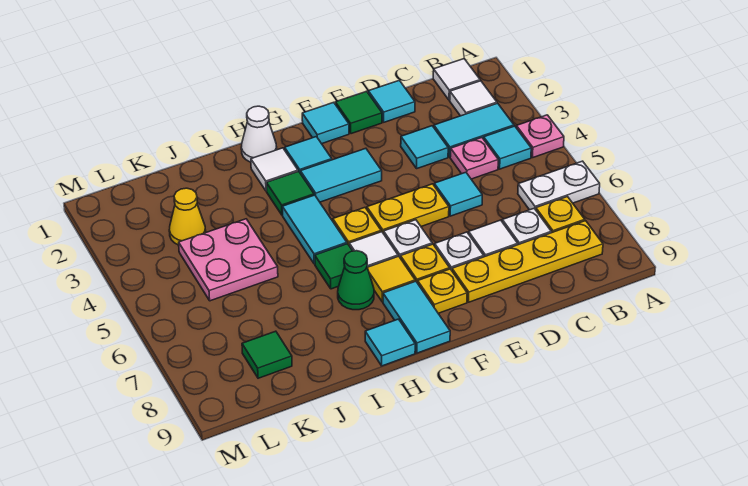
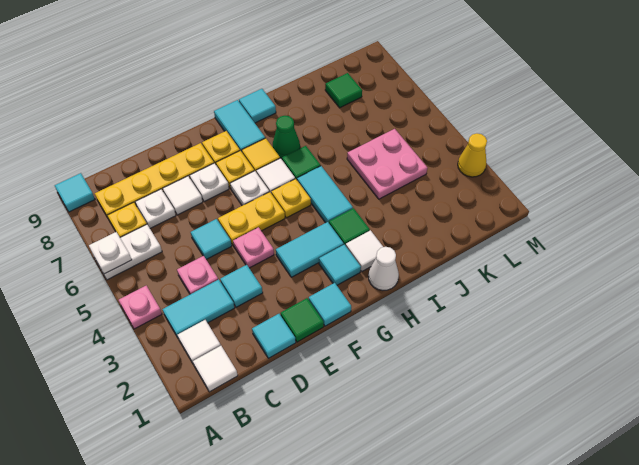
none -> white plate A6 level 2
cyan tile B4 level 1 -> cyan tile A9 level 1
none -> pink plate E4 level 1
yellow cone K3 level 1 -> yellow cone M3 level 1

